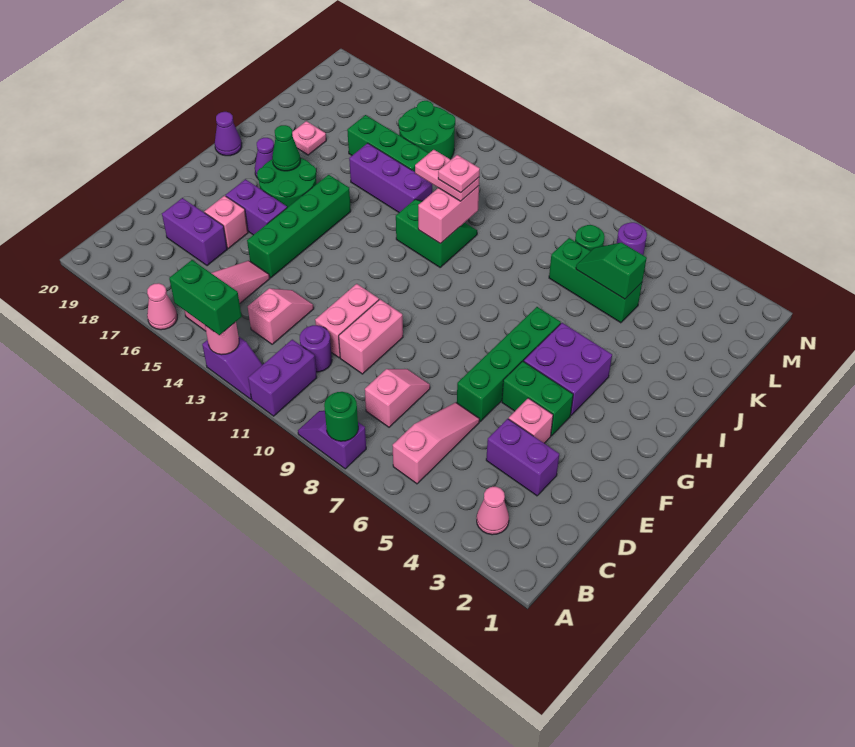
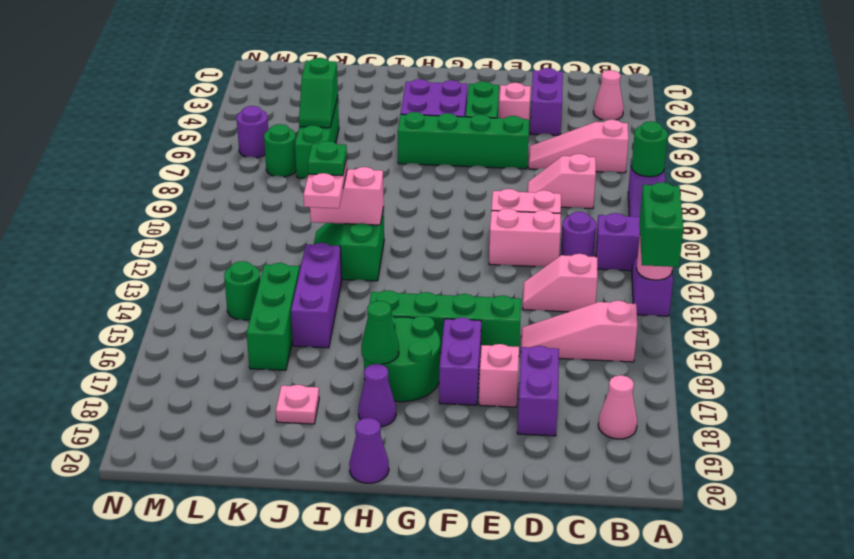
pink cone A16 level 1 -> pink cone B18 level 1
pink plate J11 level 4 -> green plate J11 level 4
green round brick L14:M15 level 1 -> green round brick L14 level 1

